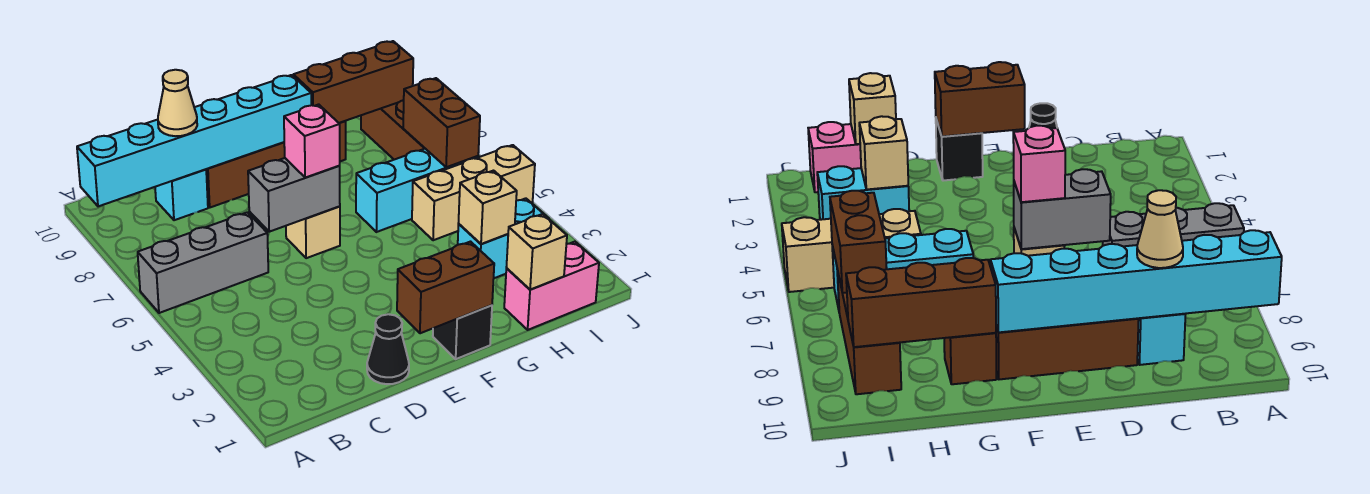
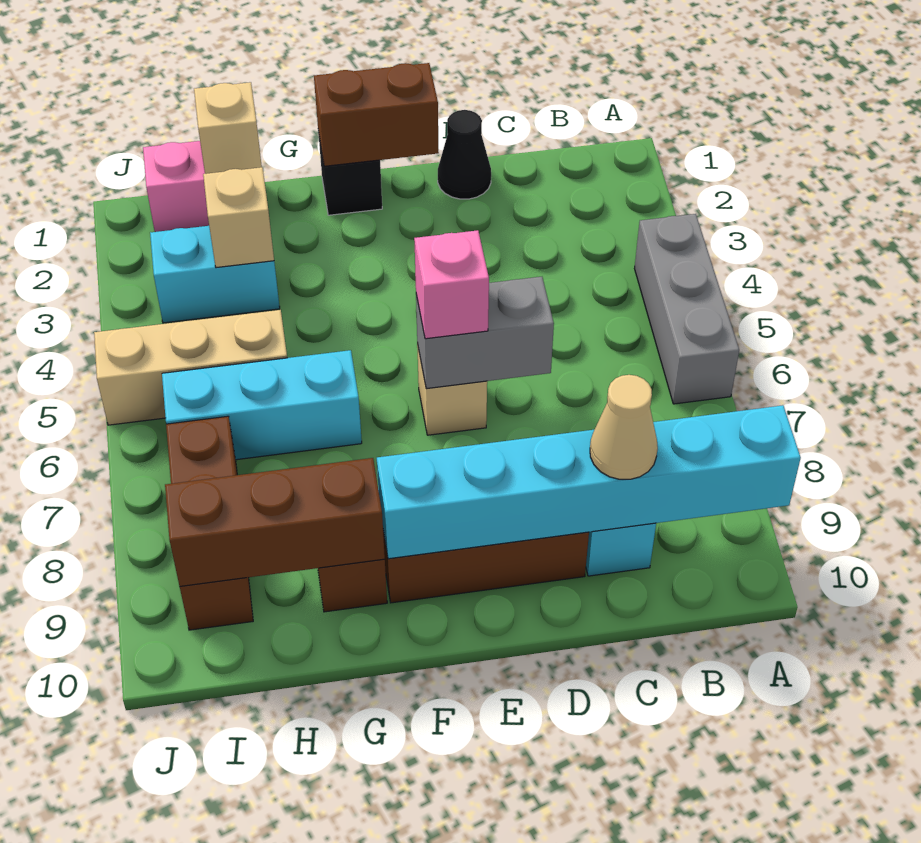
grey brick A6:C6 level 1 -> grey brick A4:A6 level 1
brown brick I6:I7 level 2 -> none

